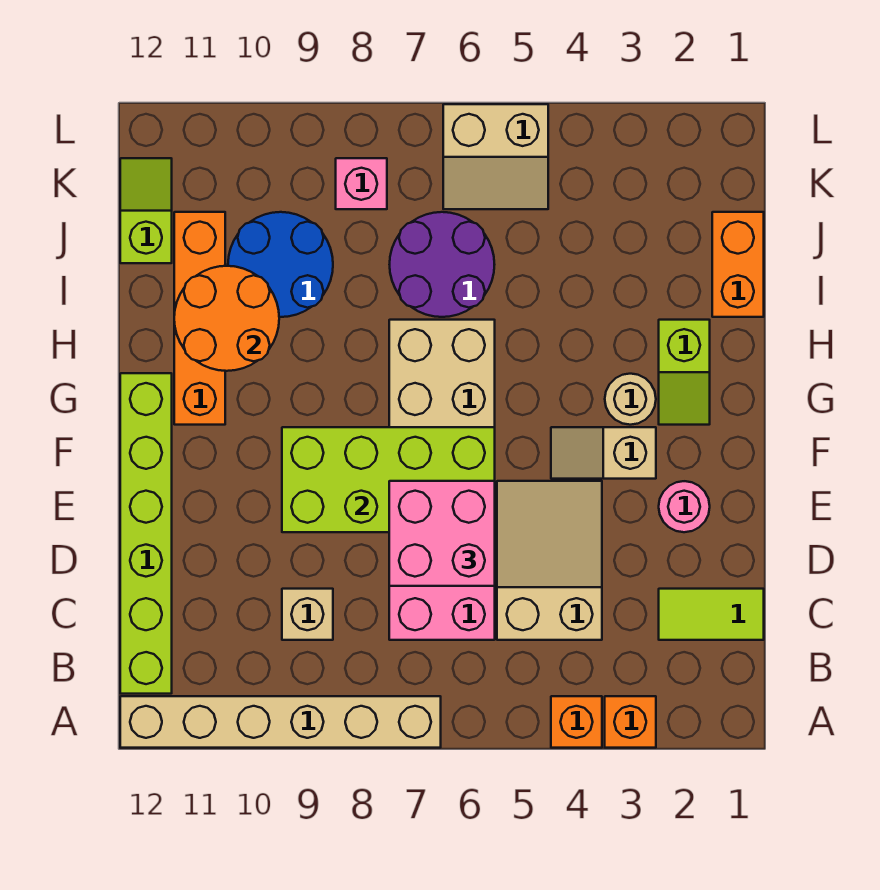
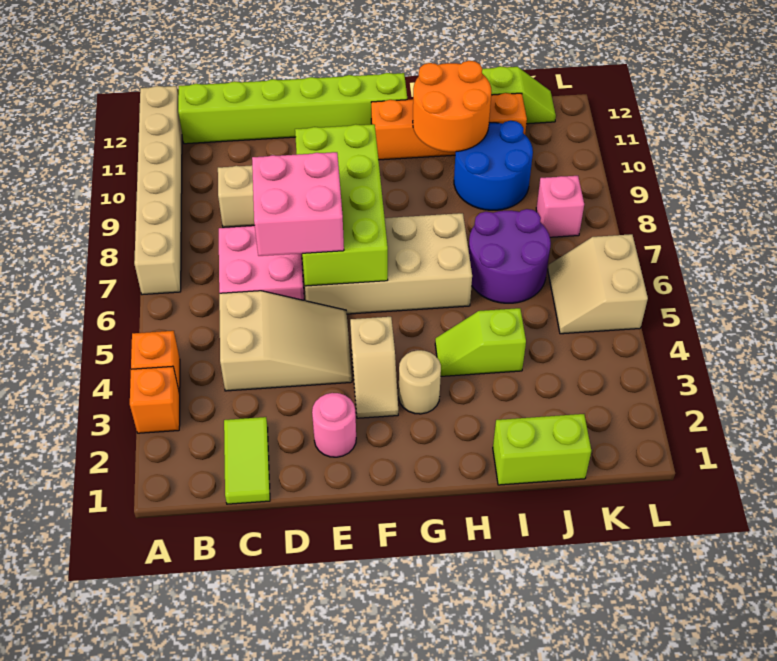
tan slope F3:F4 level 1 top 3 -> tan slope F3:F4 level 1 top 4
lime slope G2:H2 level 1 top H -> lime slope H4:I4 level 1 top I
orange brick I1:J1 level 1 -> lime brick I1:J1 level 1

